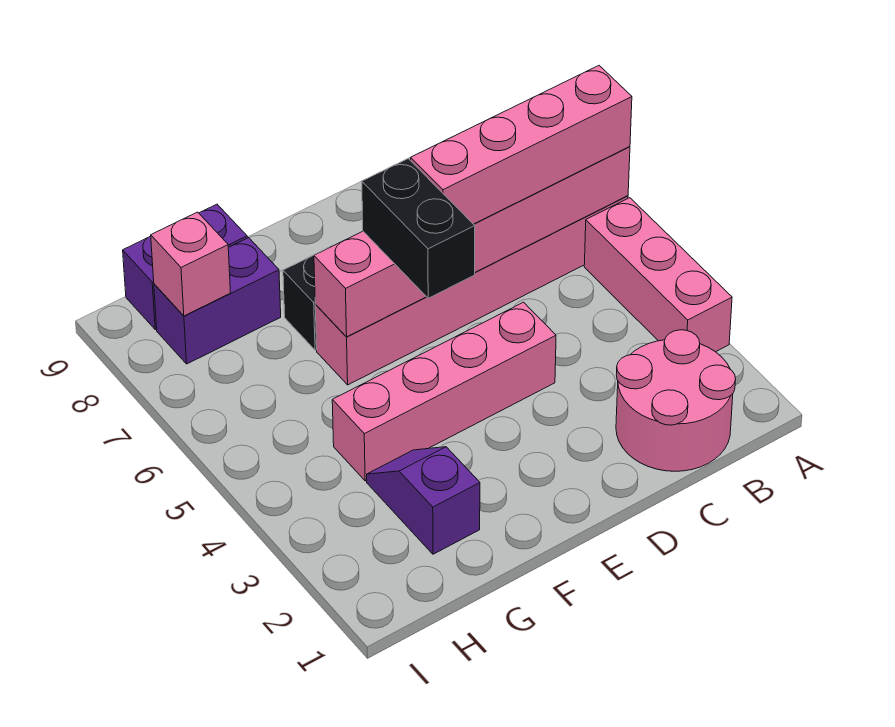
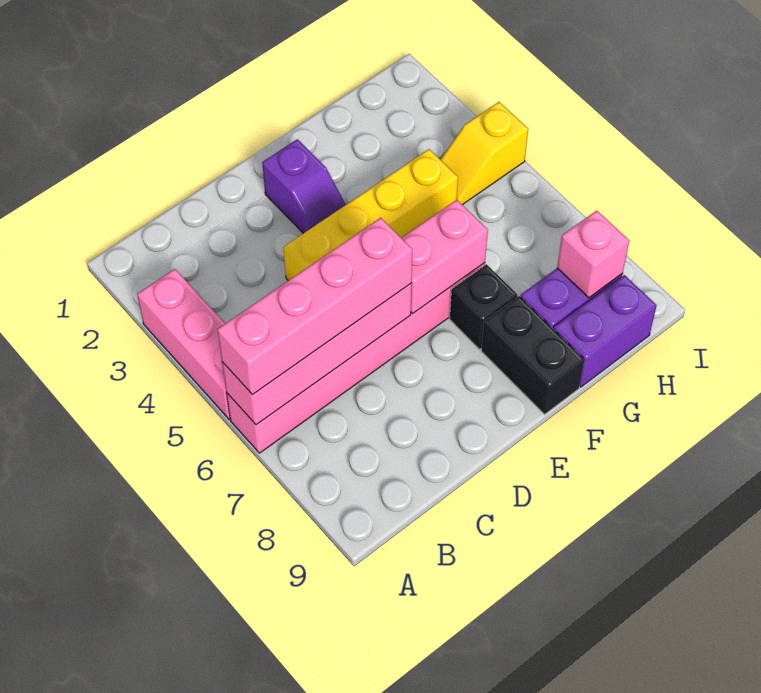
pink round brick B1:C2 level 1 -> none
pink brick D4:G4 level 1 -> yellow brick D4:G4 level 1
black brick E5:E6 level 3 -> black brick F8:F9 level 1
purple slope G2:G3 level 1 top 2 -> purple slope E2:E3 level 1 top 2
none -> yellow slope H4:I4 level 1 top I

